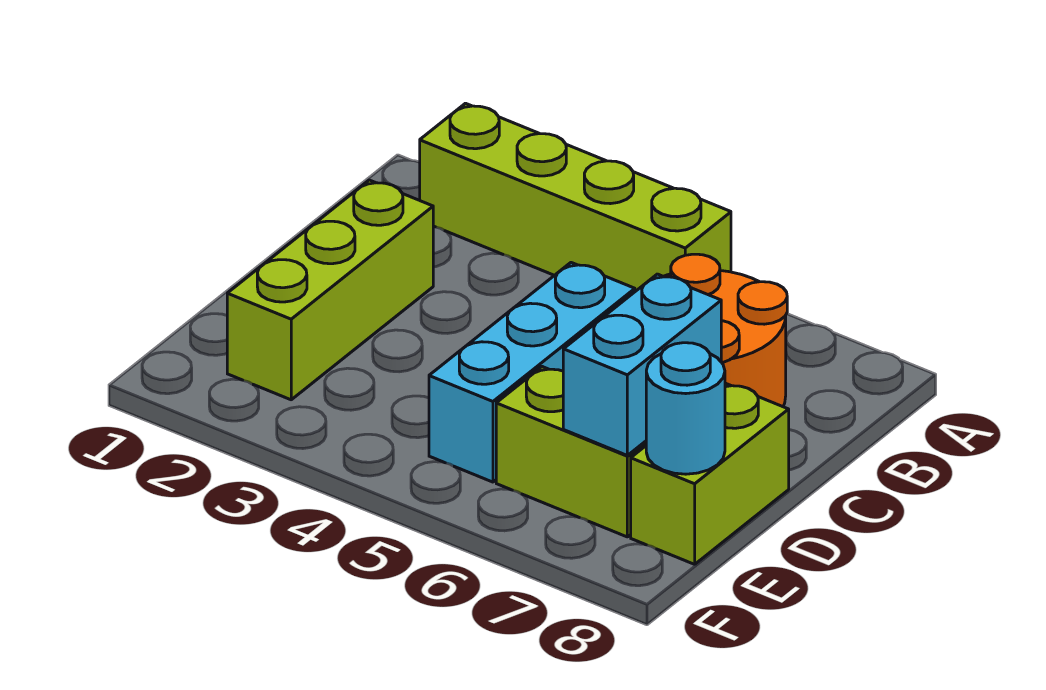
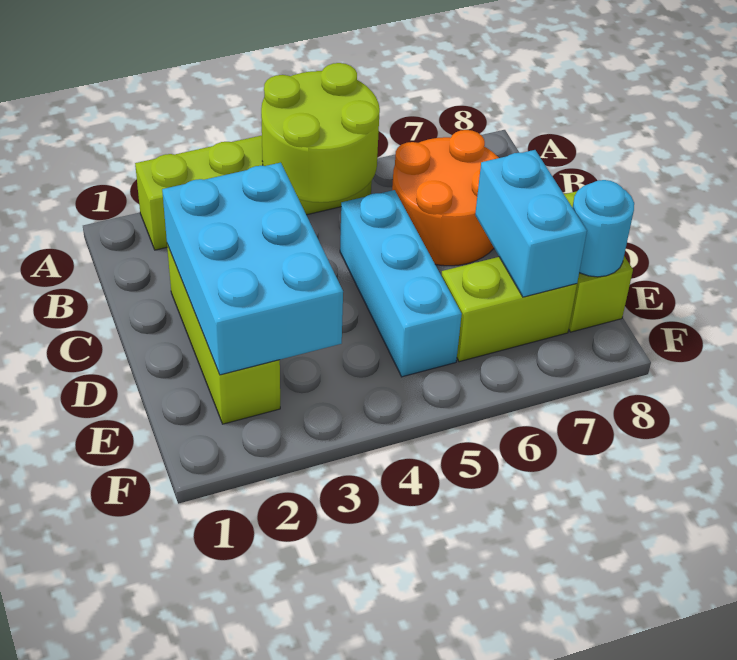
none -> lime round brick A4:B5 level 2
none -> cyan brick C2:E3 level 2

